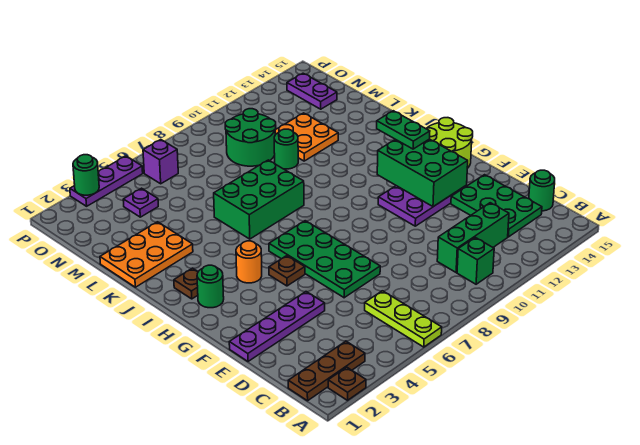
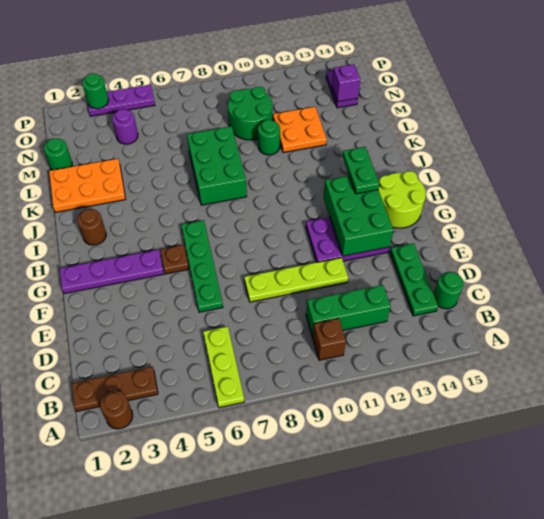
brown plate A2 level 1 -> brown round brick A2 level 1
green brick B10 level 1 -> brown brick B10 level 1
green plate C13:E14 level 1 -> green plate C14:E14 level 1
purple plate E1:E4 level 1 -> purple plate G1:G4 level 1
green plate E6:H7 level 1 -> green plate E6:H6 level 1
none -> lime plate E8:E11 level 1
green round brick H2 level 1 -> green round brick M1 level 1
orange round brick H4 level 1 -> none
brown plate I2 level 1 -> brown round brick I2 level 1
green brick J6:K8 level 1 -> green brick J7:L8 level 1
purple plate N4 level 1 -> purple round brick N4 level 1
purple brick O6 level 1 -> purple brick N14 level 2

